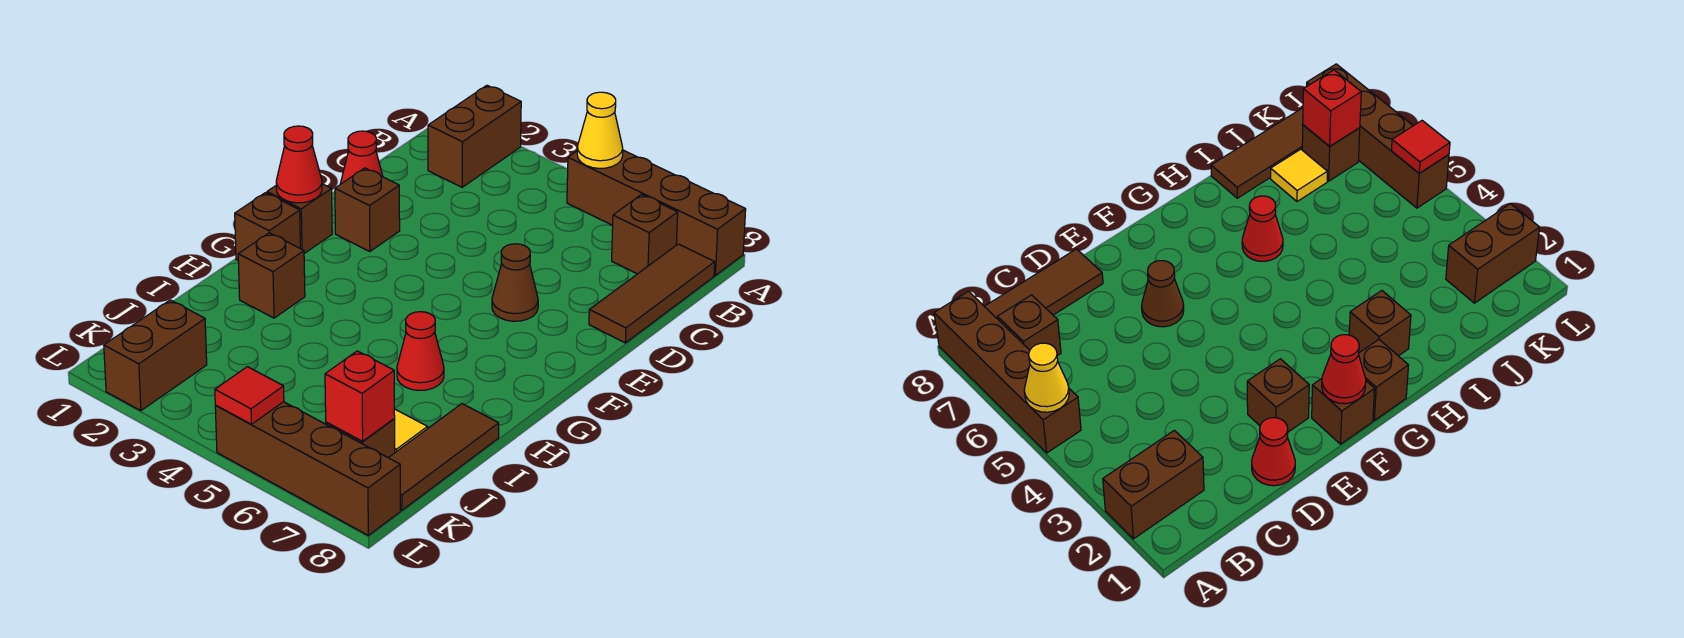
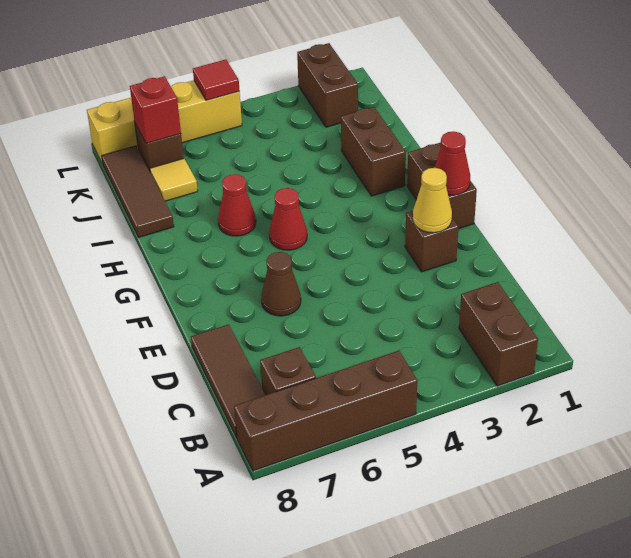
yellow cone A5 level 2 -> yellow cone E2 level 2
red cone D1 level 1 -> red cone G5 level 1
brown brick H2 level 1 -> brown brick H2:I2 level 1
brown brick L5:L8 level 1 -> yellow brick L5:L8 level 1

